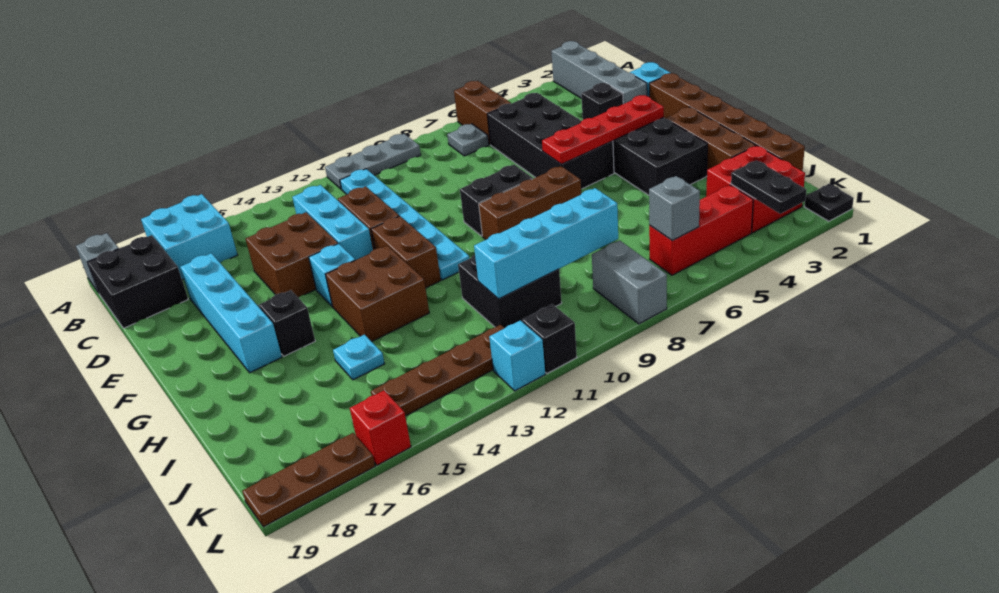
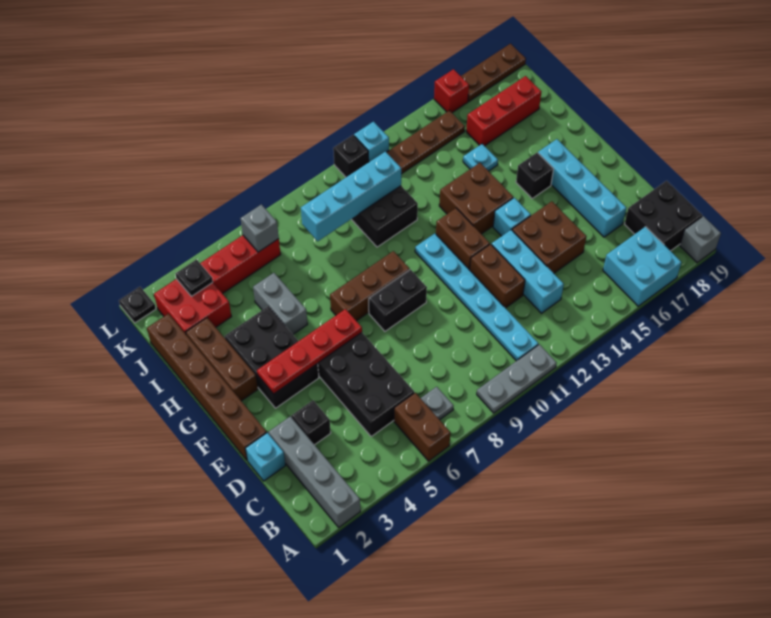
none -> red brick J16:J18 level 1
black plate K3:L3 level 2 -> black plate K3 level 2
grey brick K8:L8 level 1 -> grey brick H5:I5 level 1

